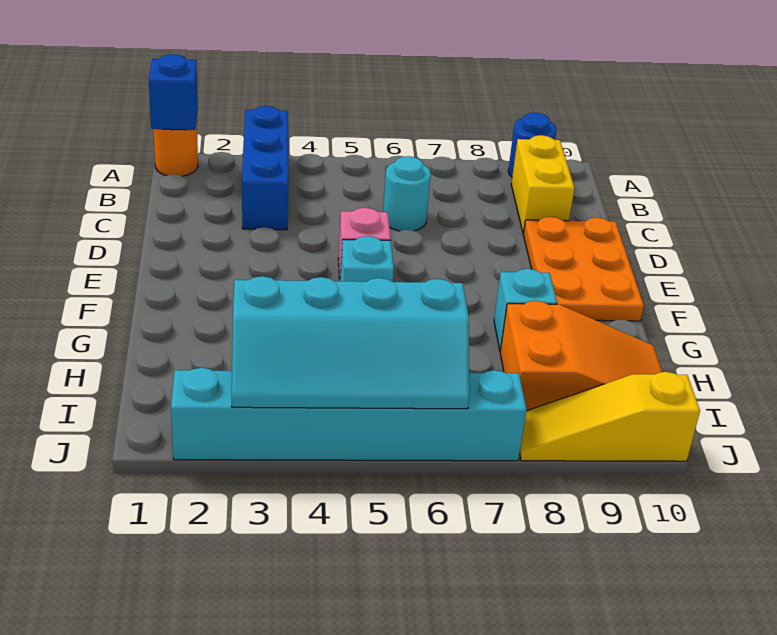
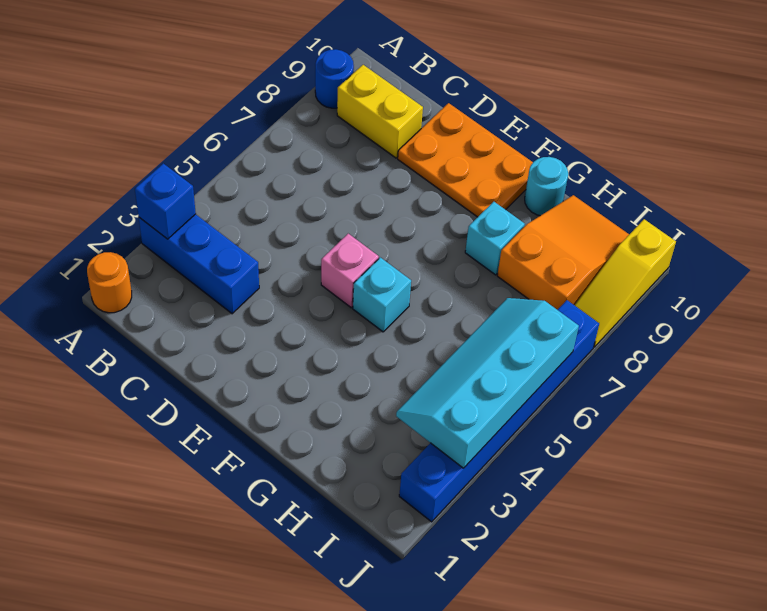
blue brick A1 level 2 -> blue brick A3 level 2
cyan round brick C6 level 1 -> cyan round brick G10 level 1
cyan slope I3:J6 level 2 top I -> cyan slope I3:J6 level 2 top J
cyan brick J2:J7 level 1 -> blue brick J2:J7 level 1

